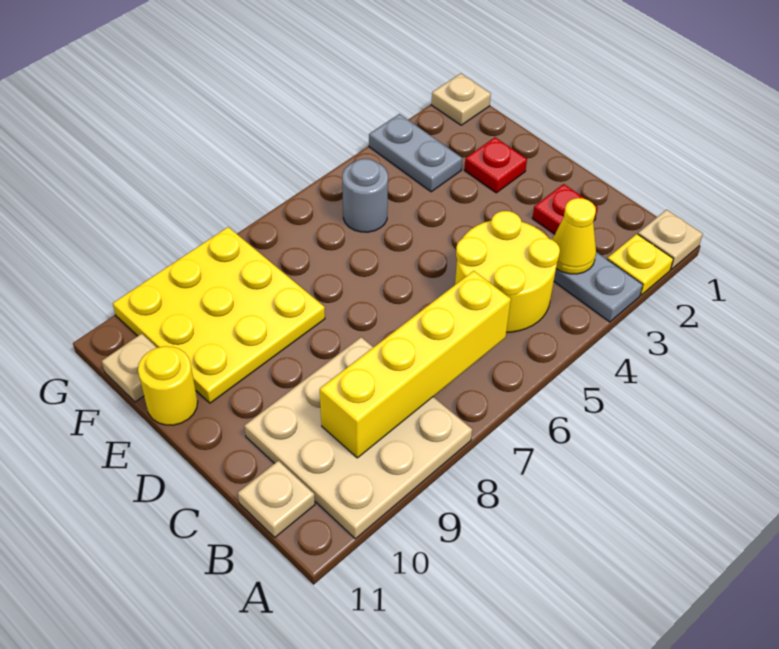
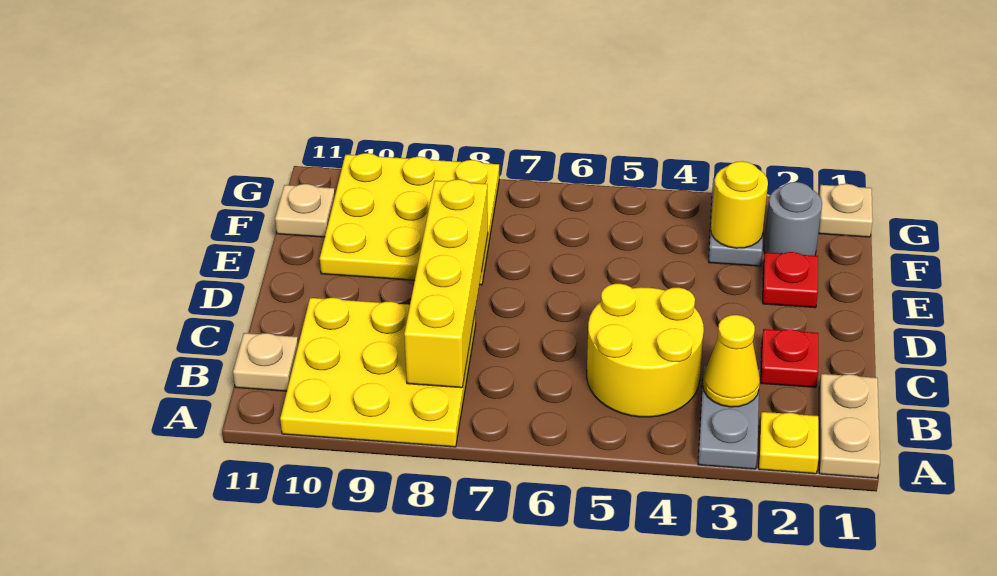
tan plate A1 level 1 -> tan plate A1:B1 level 1
tan plate A8:C10 level 1 -> yellow plate A8:C10 level 1
yellow brick B6:B9 level 2 -> yellow brick B8:E8 level 2
yellow round brick E11 level 1 -> yellow round brick F3 level 2
grey round brick F5 level 1 -> grey round brick F2 level 1

